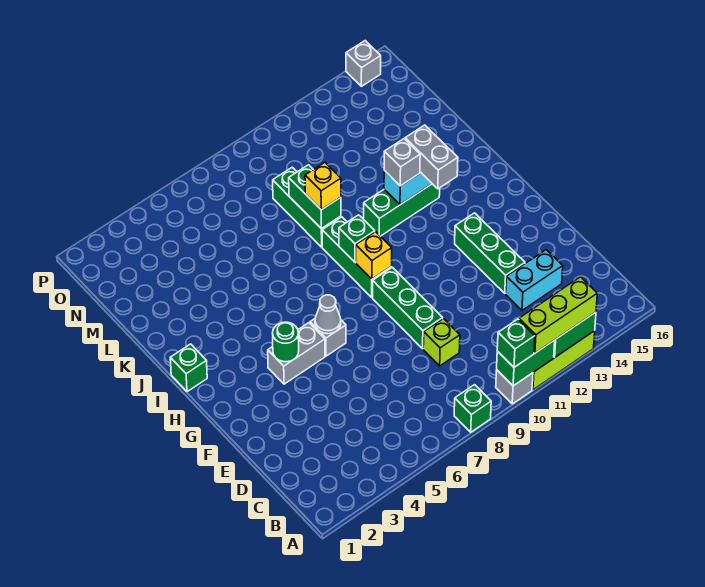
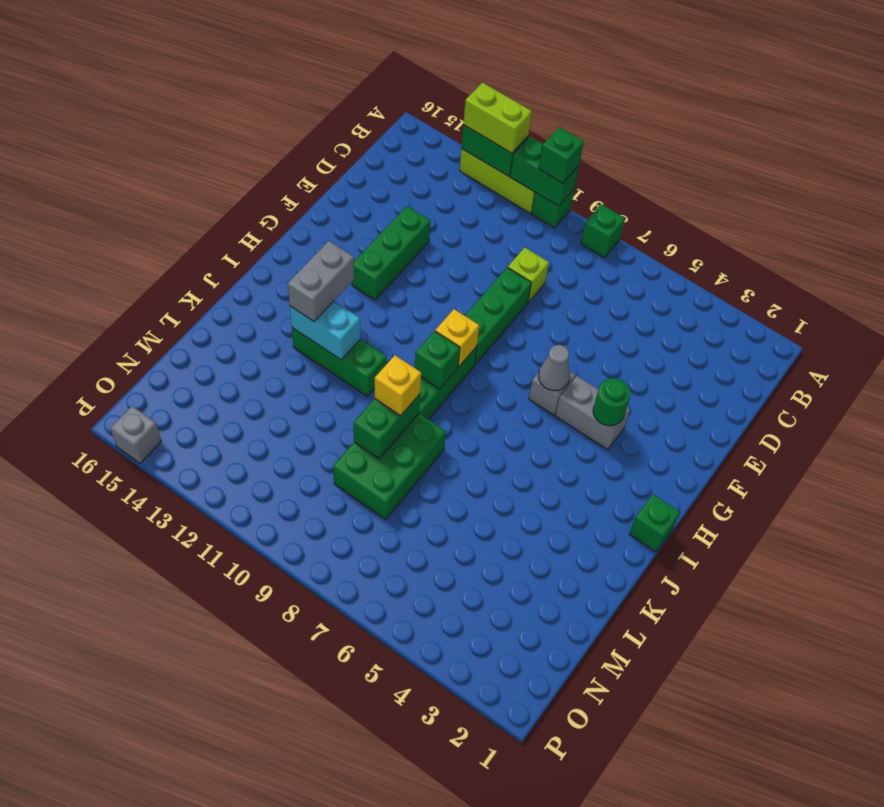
grey brick A10 level 1 -> green brick A10 level 1
lime brick A11:A13 level 3 -> lime brick A12:A13 level 3
cyan brick D13:D14 level 1 -> none
grey brick J12 level 3 -> none
green brick K9:M9 level 1 -> green brick K8:M9 level 1

